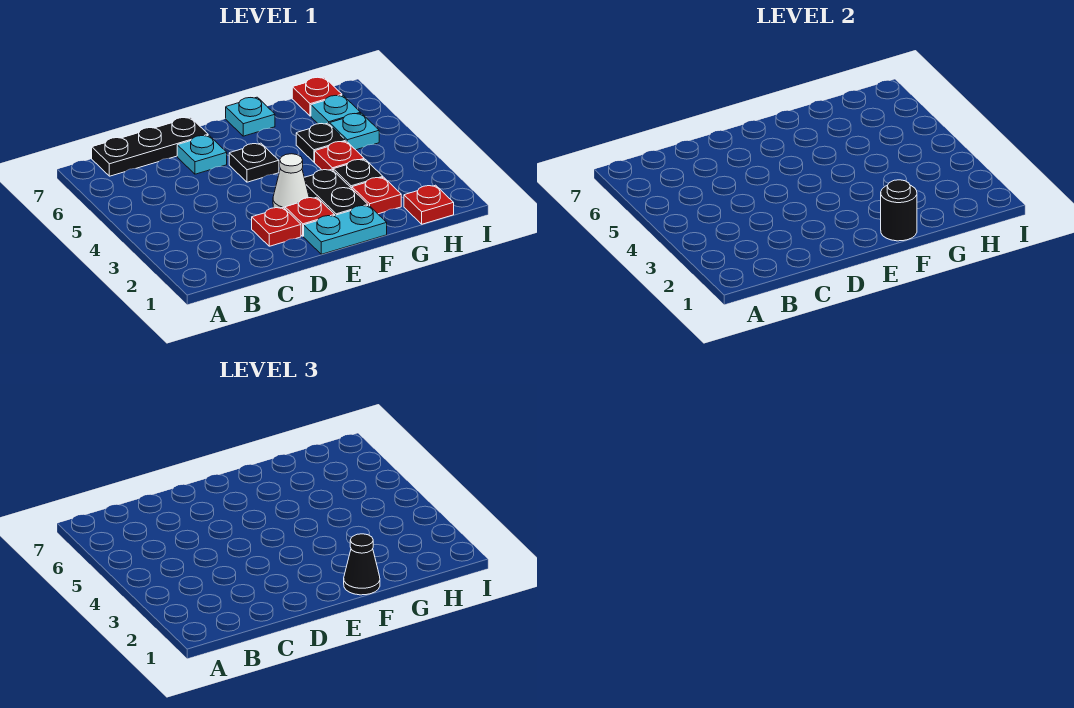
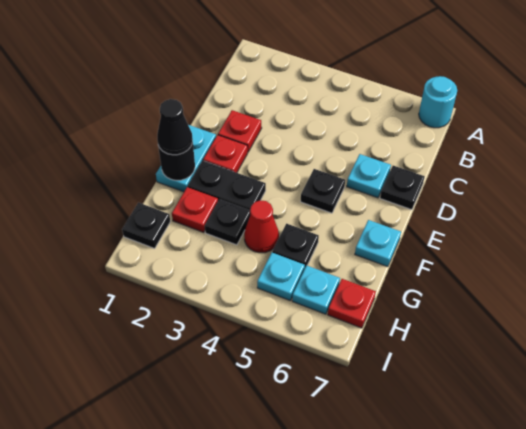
none -> cyan round brick A7 level 1
black plate B7:D7 level 1 -> black plate D7 level 1
white cone E3 level 1 -> none
red plate G4 level 1 -> red cone G4 level 1
red plate H1 level 1 -> black plate H1 level 1

